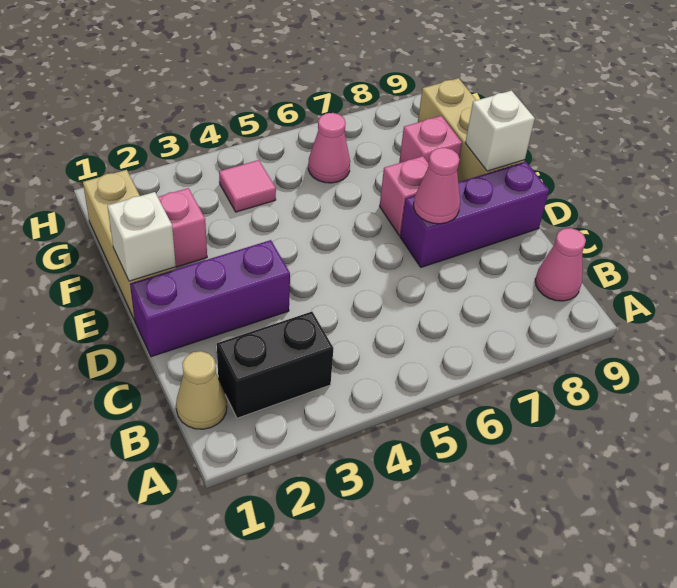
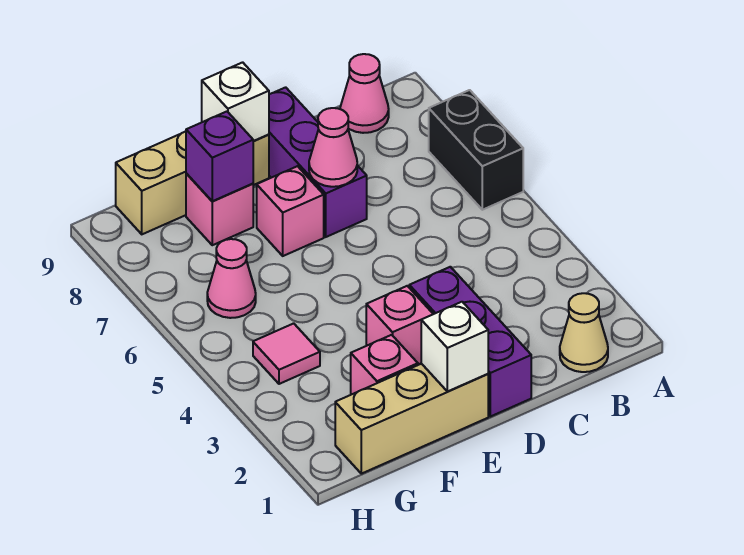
black brick B2:B3 level 1 -> black brick A6:A7 level 1
none -> pink brick E3 level 1
none -> purple brick F8 level 2

